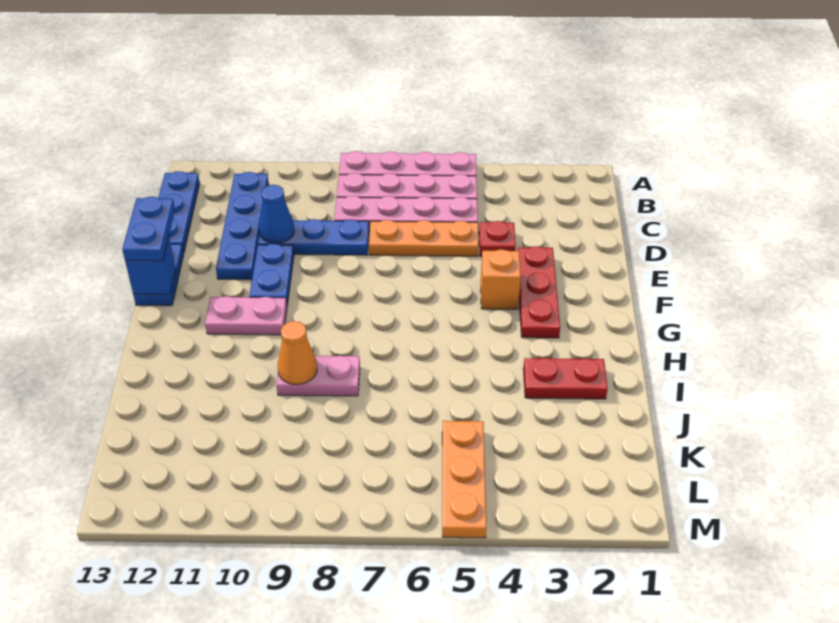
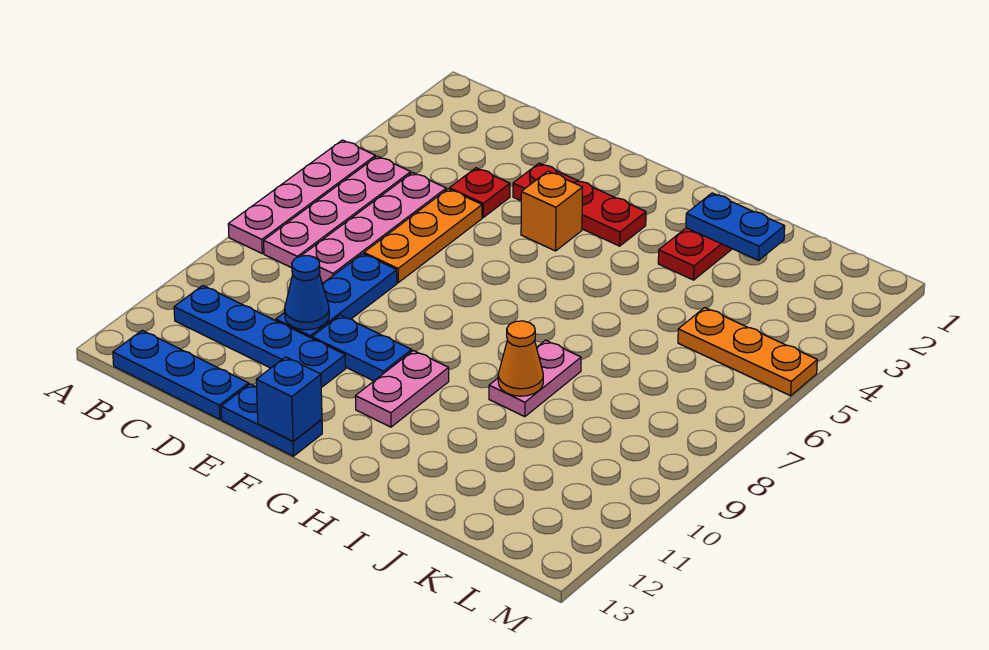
blue plate E13:F13 level 3 -> blue plate I2:J2 level 2

